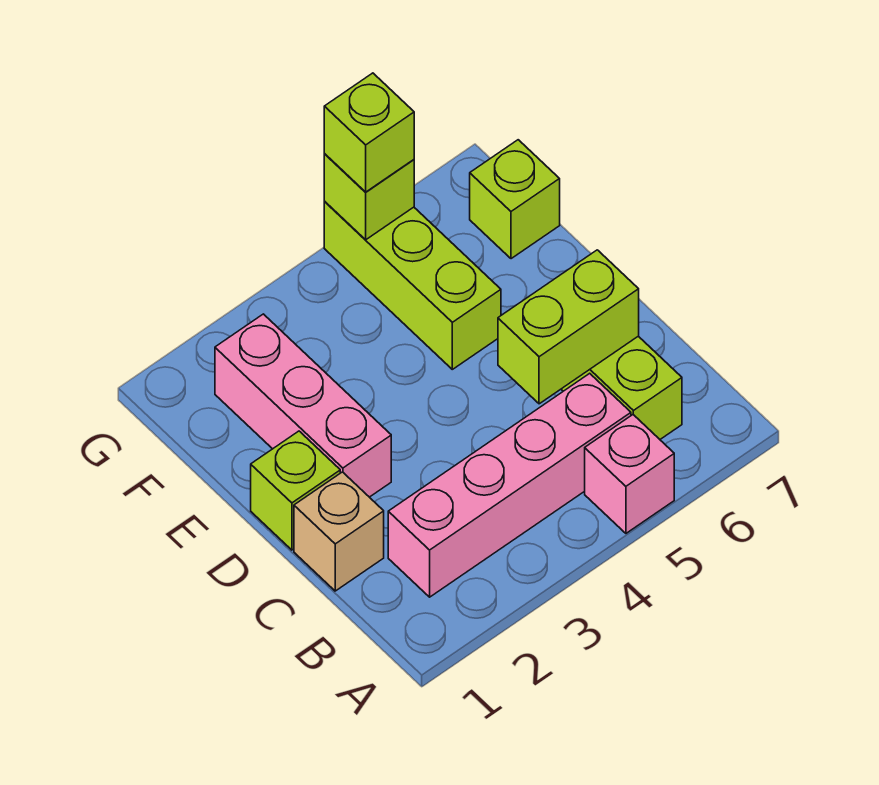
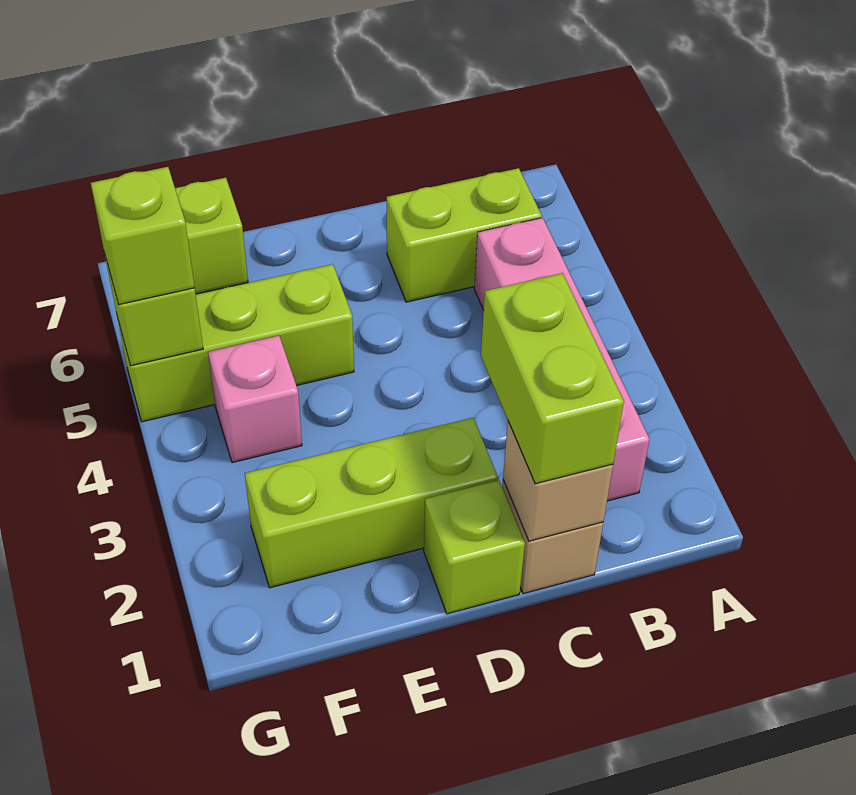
pink brick A5 level 1 -> pink brick F4 level 1
none -> tan brick C1 level 2
lime brick C5:C6 level 2 -> lime brick C1:C2 level 3
pink brick D2:F2 level 1 -> lime brick D2:F2 level 1

